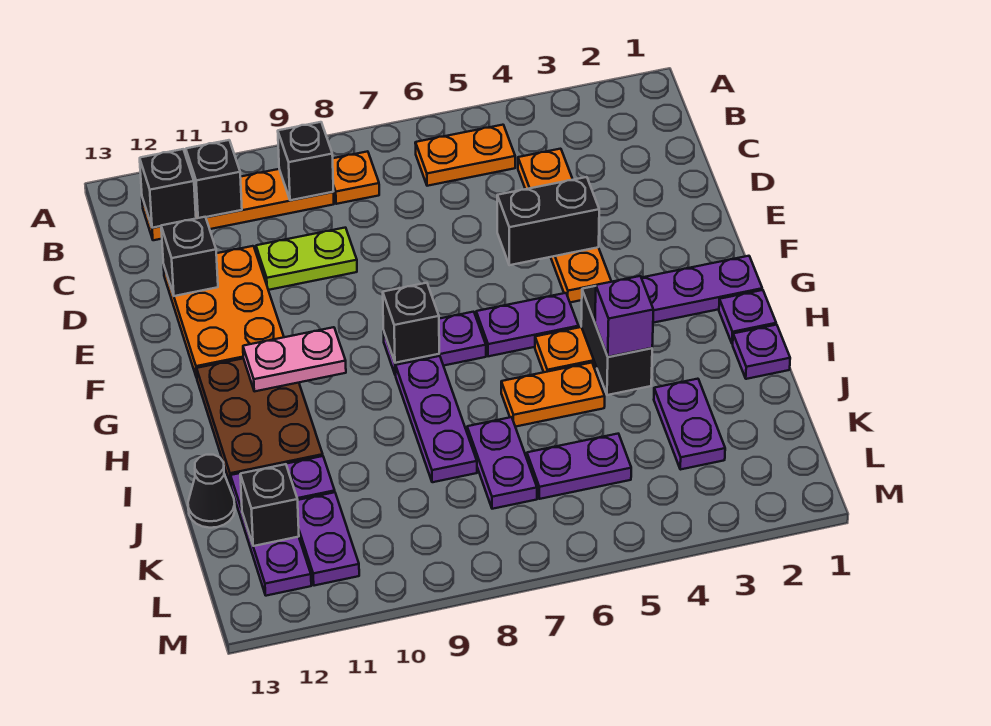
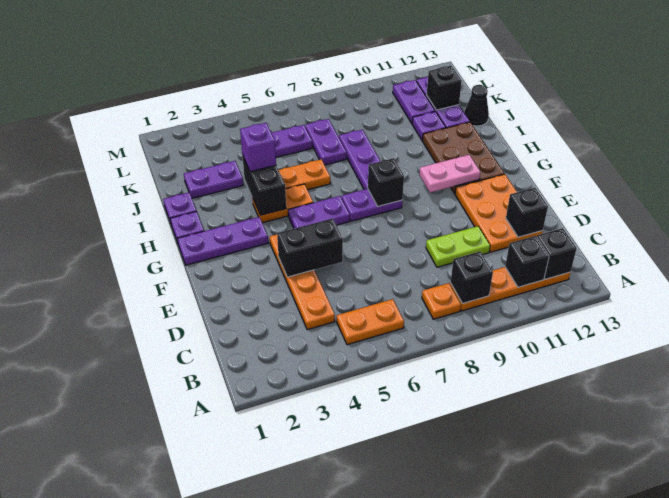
purple plate J3:K3 level 1 -> purple plate J2:J3 level 1

